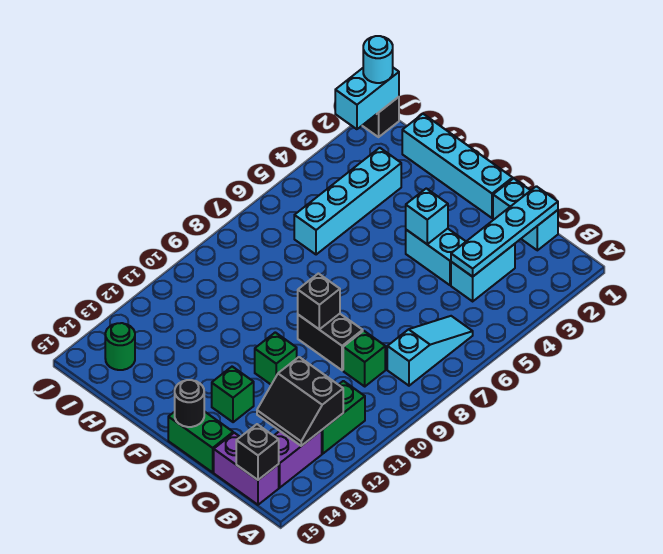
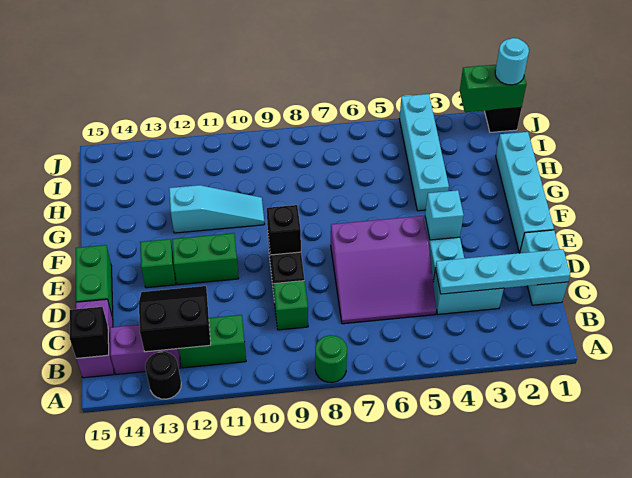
cyan slope B6:B8 level 1 top 8 -> cyan slope G10:G12 level 1 top 12
black slope B12:C13 level 2 top 12 -> black slope B12:C13 level 2 top B
none -> purple slope C5:E7 level 1 top E
green brick E11 level 1 -> green brick E11:E12 level 1
black round brick E15 level 2 -> black round brick A13 level 1
cyan brick H3:H6 level 1 -> cyan brick G4:J4 level 1
green round brick I14 level 1 -> green round brick A8 level 1
cyan brick J1:J2 level 2 -> green brick J1:J2 level 2

